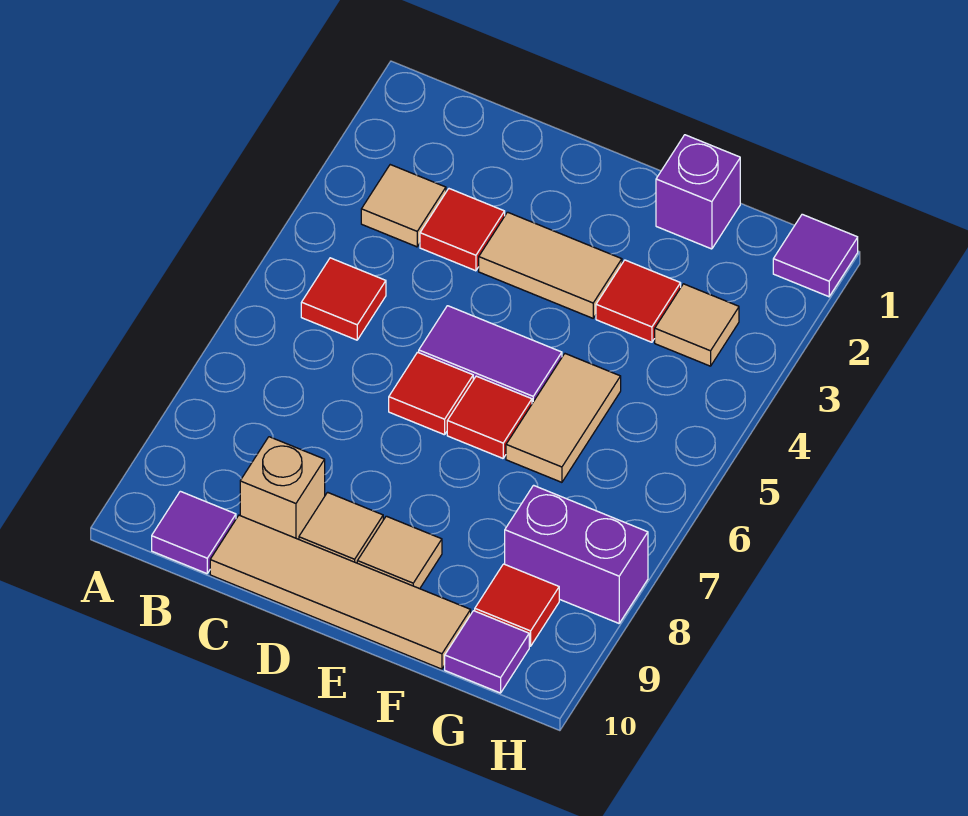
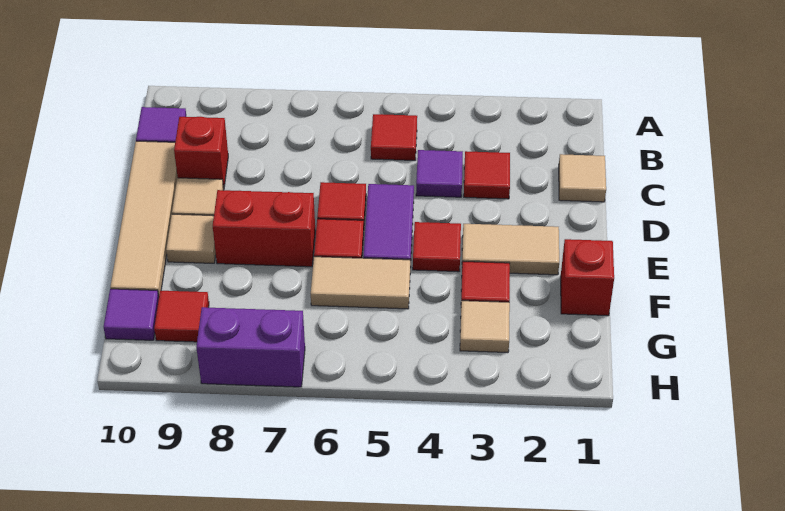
tan tile B3 level 1 -> tan tile C1 level 1
tan brick C9 level 1 -> red brick C9 level 1
tan tile D3:E3 level 1 -> tan tile E2:E3 level 1
none -> red tile E4 level 1
none -> red brick E7:E8 level 1
purple brick F1 level 1 -> red brick F1 level 1
purple brick G8:H8 level 1 -> purple brick H7:H8 level 1
purple tile H1 level 1 -> purple tile C4 level 1

